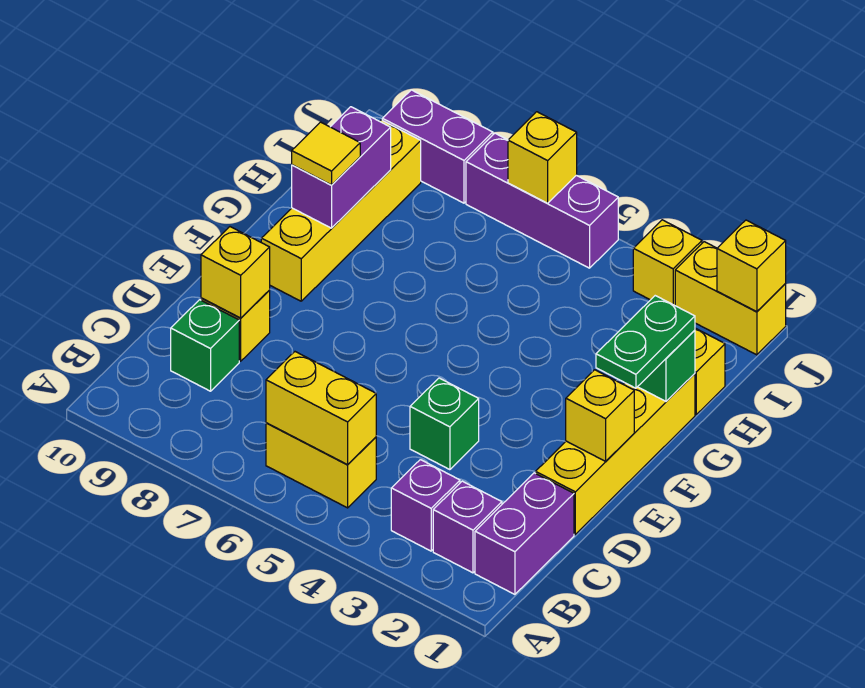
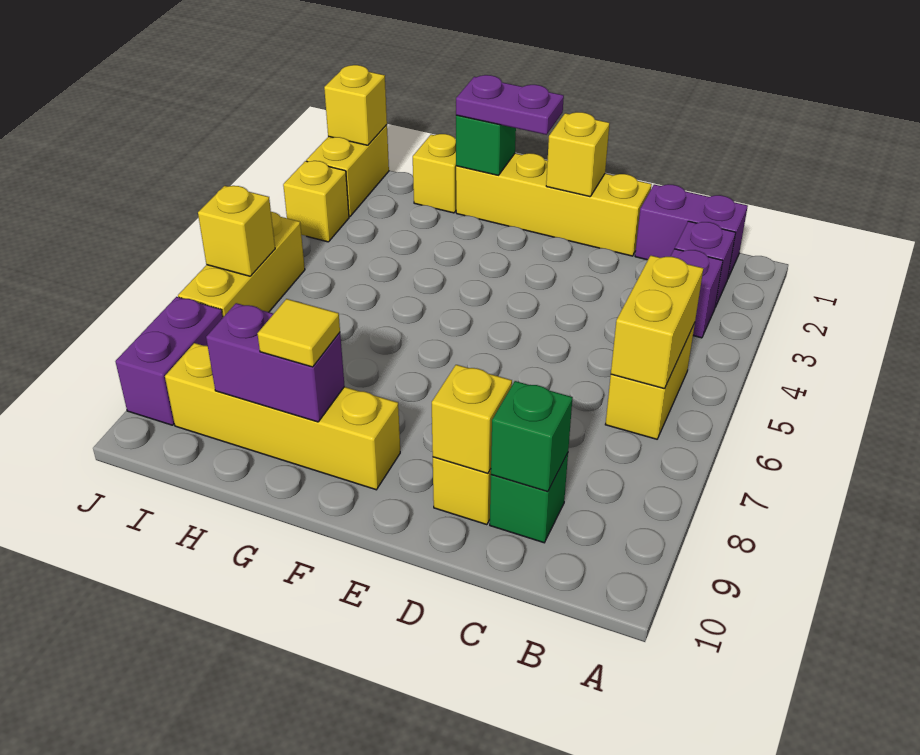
green brick D4 level 1 -> green brick C9 level 2
green plate F1:G1 level 3 -> purple plate F1:G1 level 3
purple brick J5:J7 level 1 -> yellow brick J5:J7 level 1

